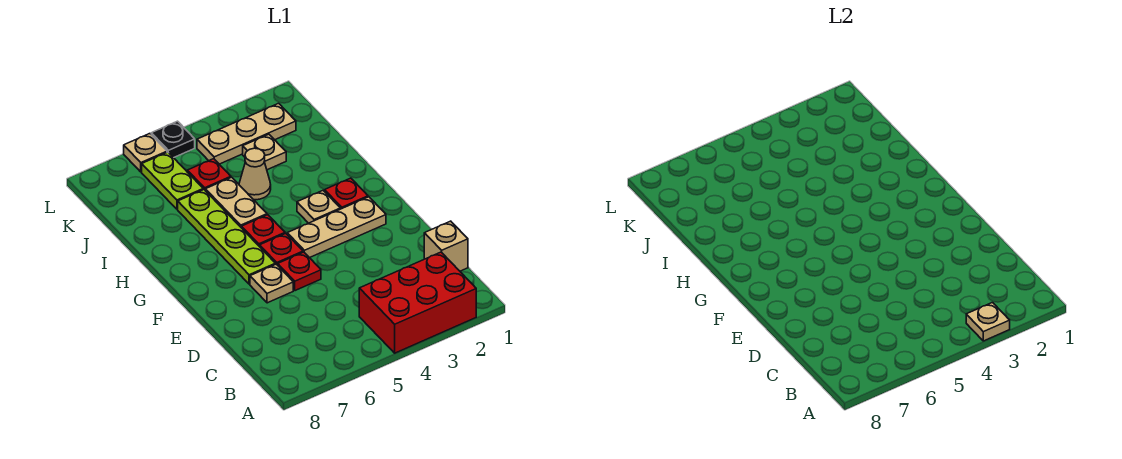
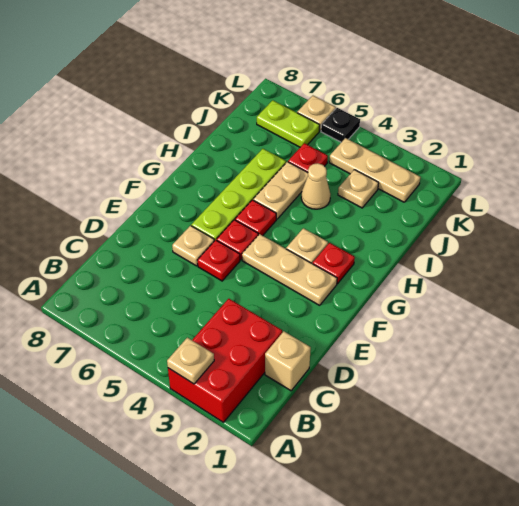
red brick A2:B4 level 1 -> red brick A2:C3 level 1
lime plate J6:K6 level 1 -> lime plate K6:K7 level 1

